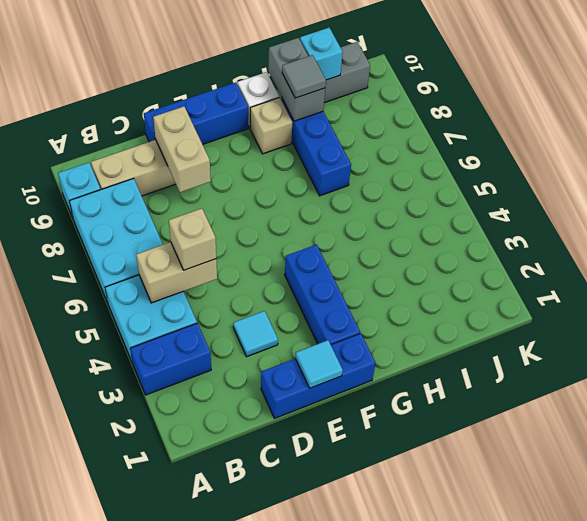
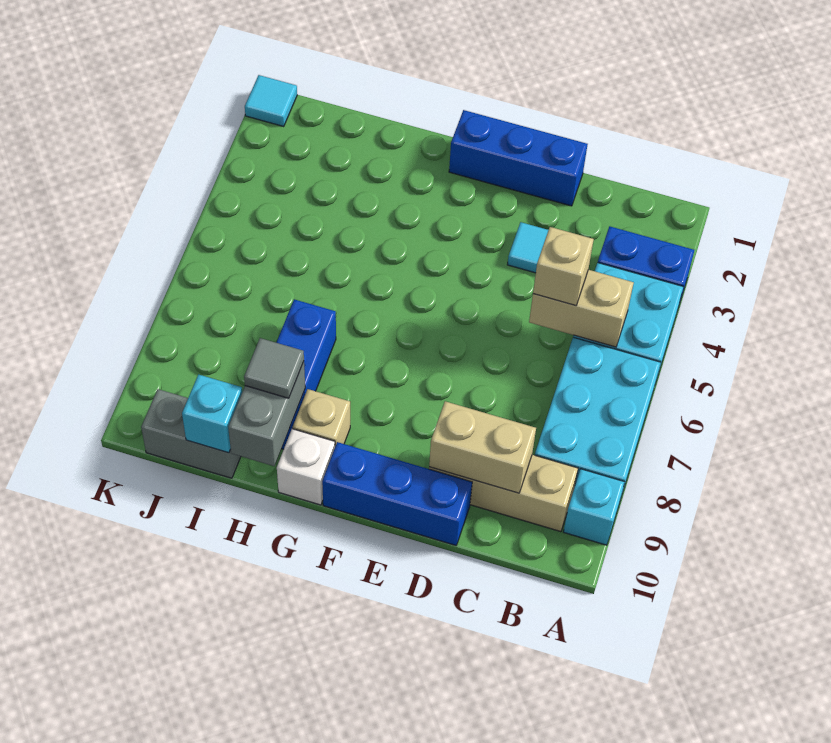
tan brick D8:D9 level 2 -> tan brick C9:D9 level 2
cyan tile E1 level 2 -> cyan tile K1 level 1
blue brick F2:F4 level 1 -> none

